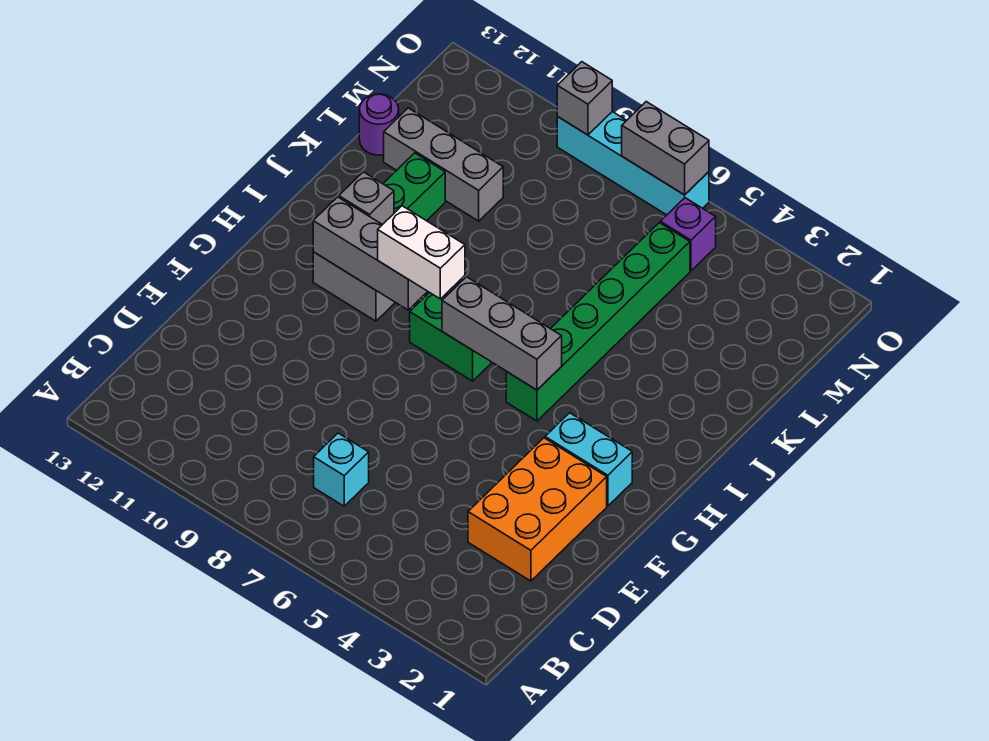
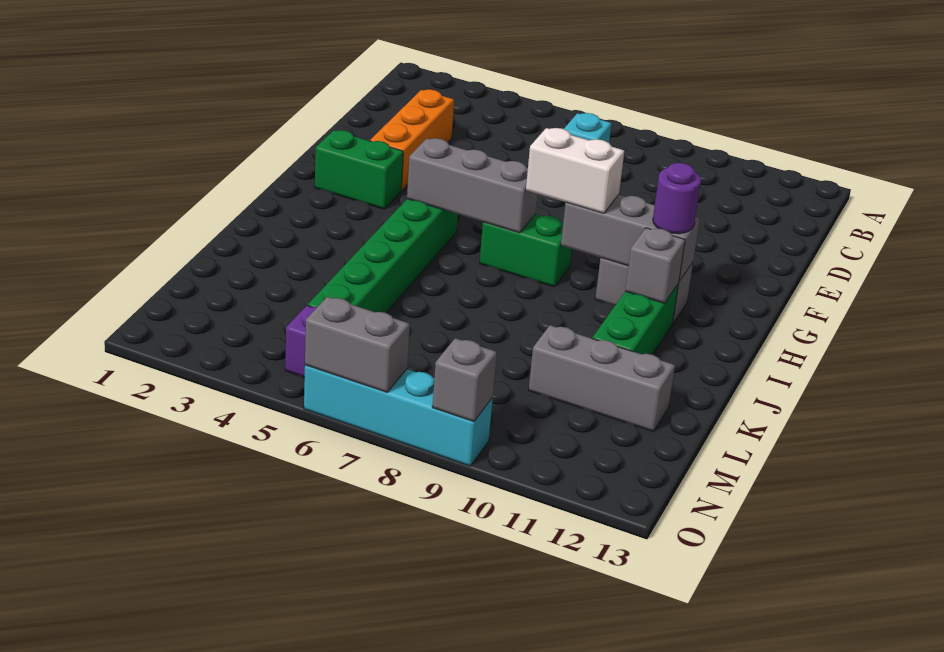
orange brick D2:F3 level 1 -> orange brick D3:F3 level 1
cyan brick G2:G3 level 1 -> green brick G2:G3 level 1
purple round brick L13 level 1 -> purple round brick H11 level 3

